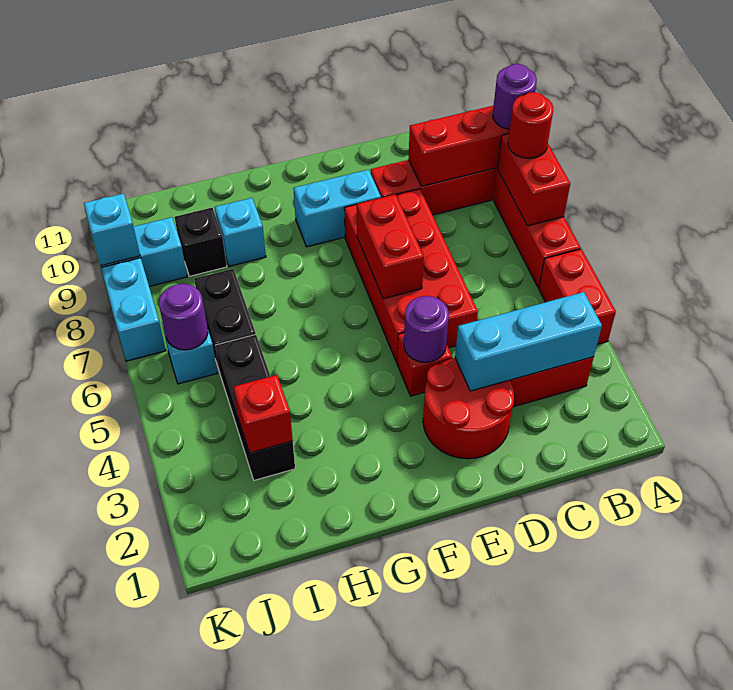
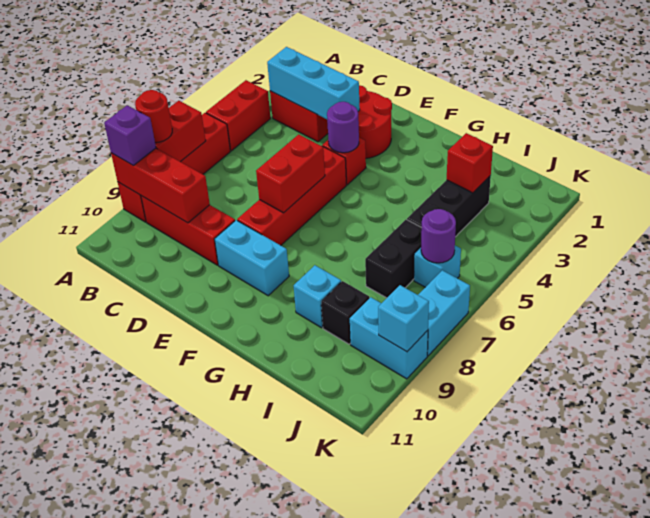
purple round brick A9 level 3 -> purple brick A9 level 3
red brick D5:E8 level 1 -> red brick E5:E8 level 1

